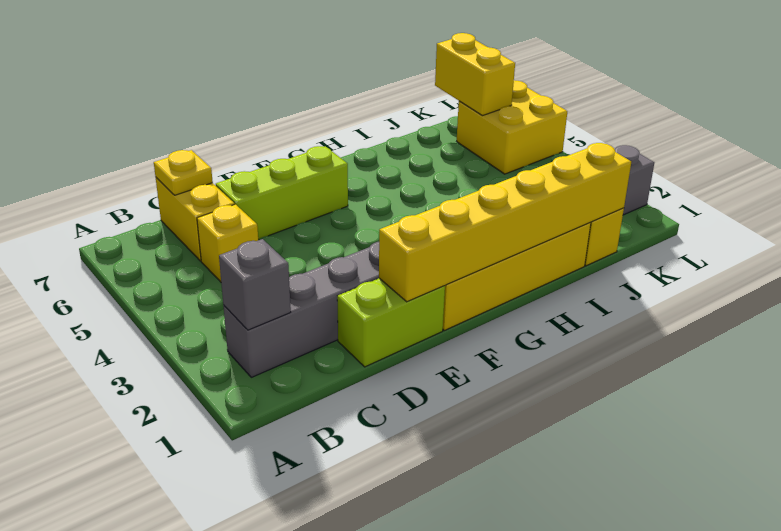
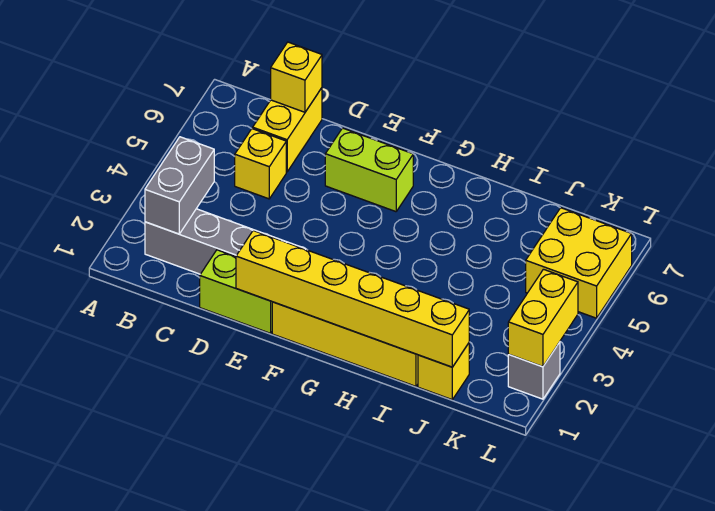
grey brick B2 level 2 -> grey brick B2:B3 level 2
yellow plate C7 level 2 -> yellow brick C7 level 2
lime brick D6:F6 level 1 -> lime brick E6:F6 level 1
yellow brick K6:K7 level 2 -> yellow brick L2:L3 level 2

